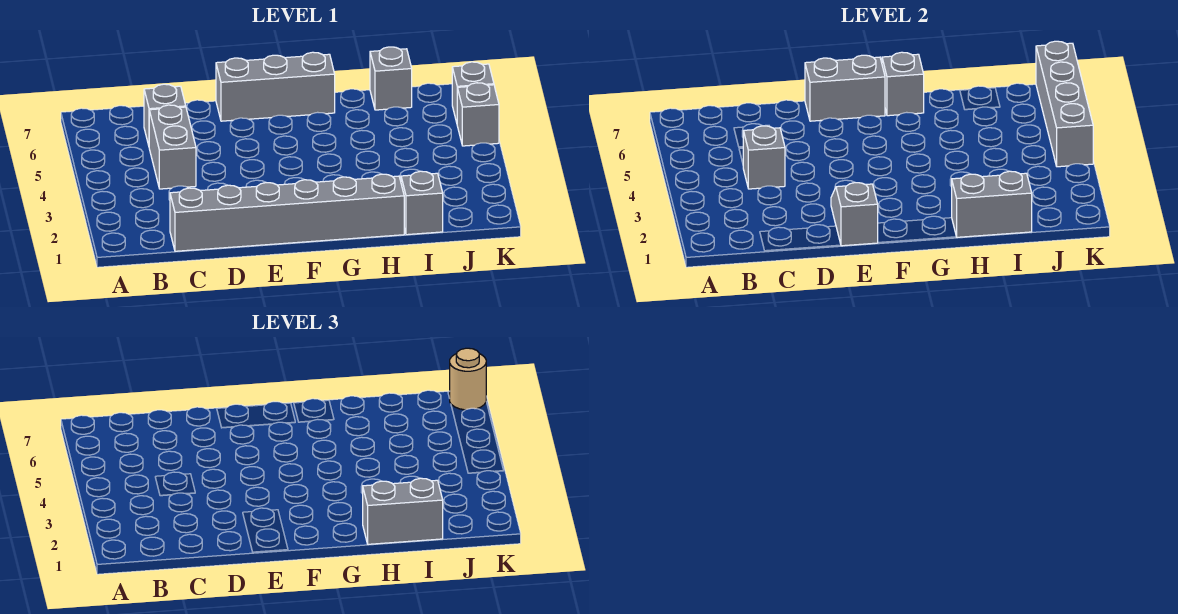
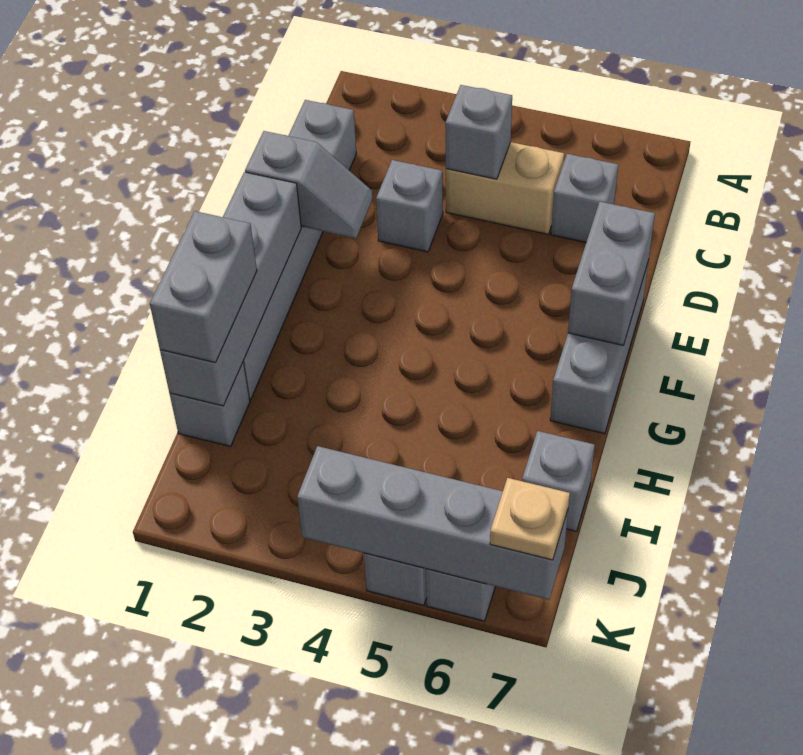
grey brick C4:C5 level 1 -> tan brick C4:C5 level 1
grey brick G7 level 2 -> grey brick D3 level 1
grey brick H1:I1 level 2 -> grey brick F1:I1 level 2
tan round brick K7 level 3 -> tan plate K7 level 3

